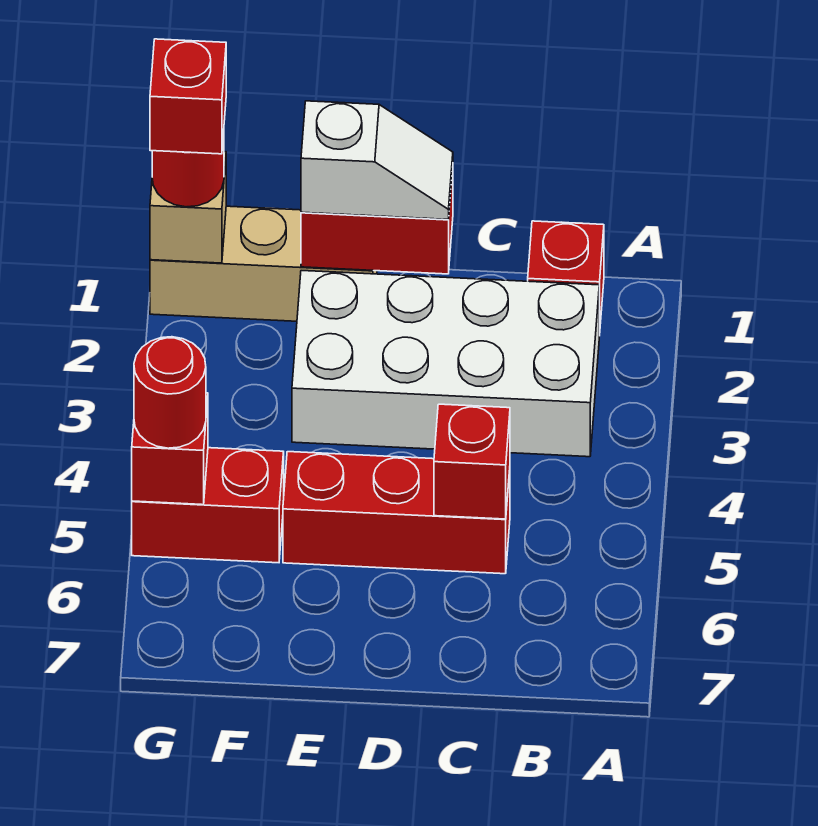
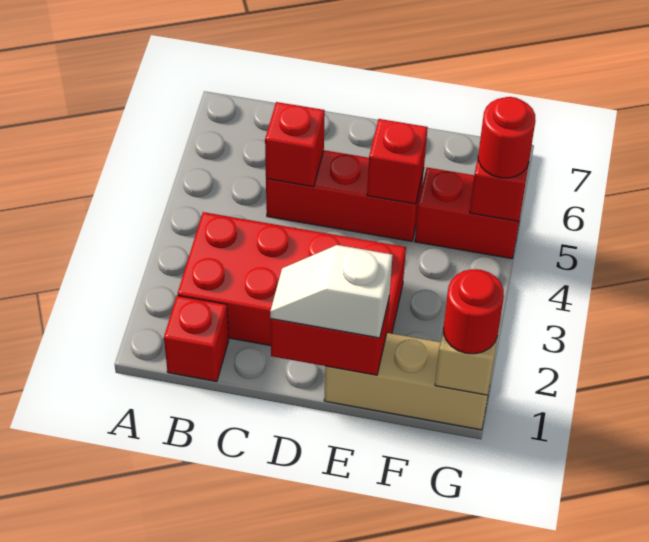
white brick B2:E3 level 1 -> red brick B2:E3 level 1
red brick G1 level 4 -> red brick E5 level 2

